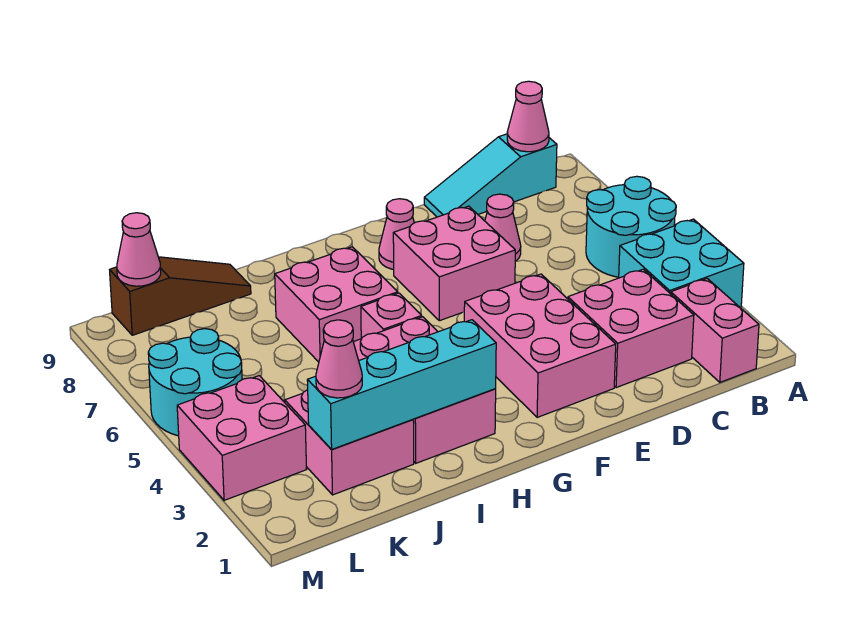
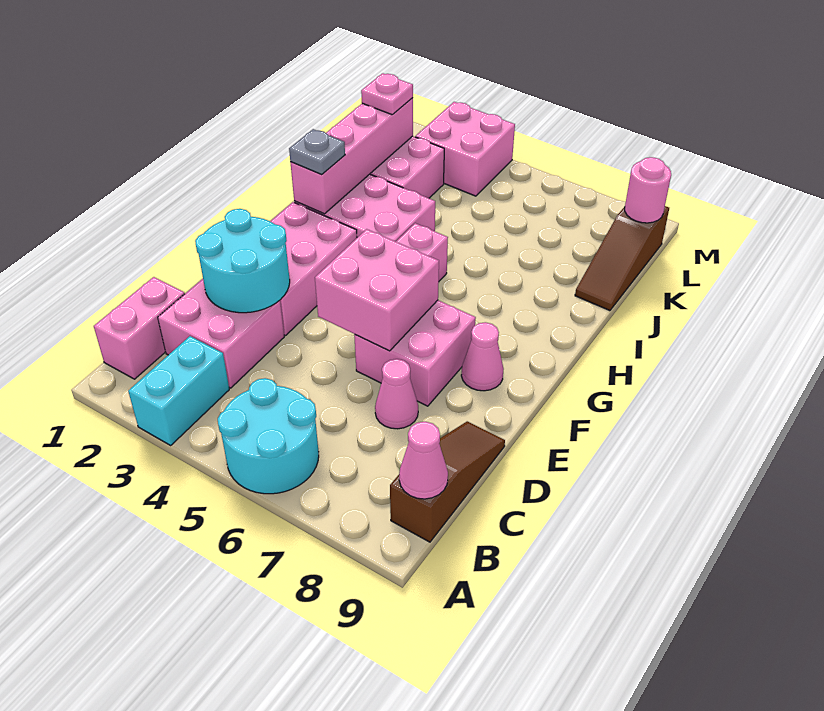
cyan brick A3:B4 level 1 -> cyan brick A3:B3 level 1
pink brick B1:B2 level 1 -> pink brick B1:C1 level 1
cyan slope B9:D9 level 1 top B -> brown slope B9:D9 level 1 top B
pink brick E2:F4 level 1 -> pink brick E2:G3 level 1
cyan brick H2:K2 level 2 -> pink brick H2:K2 level 2
none -> grey plate H2 level 3
pink brick H6:I7 level 1 -> pink brick E5:F6 level 2
pink cone K2 level 3 -> pink plate K2 level 3
cyan round brick L5:M6 level 1 -> cyan round brick D2:E3 level 2
pink cone L9 level 2 -> pink round brick L9 level 2

